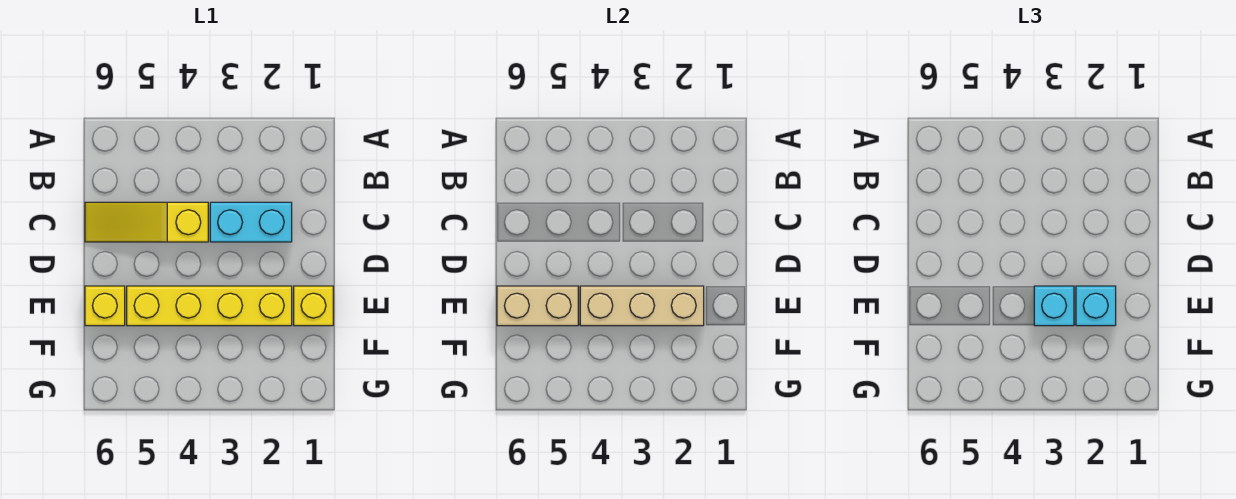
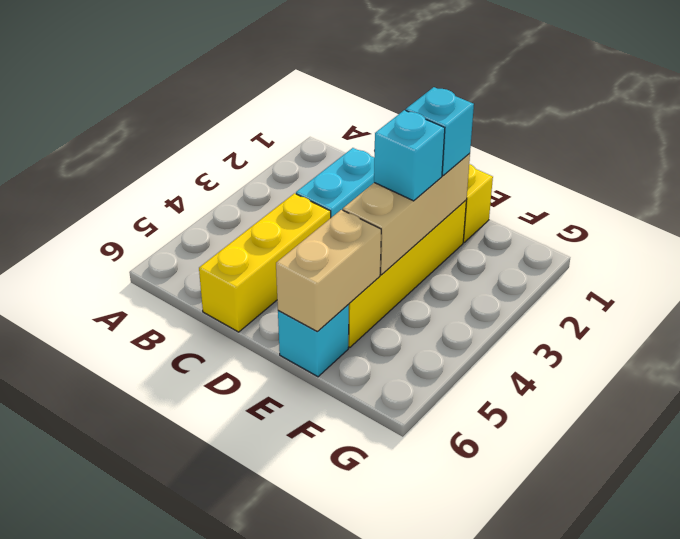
yellow slope C4:C6 level 1 top 4 -> yellow brick C4:C6 level 1
yellow brick E6 level 1 -> cyan brick E6 level 1

